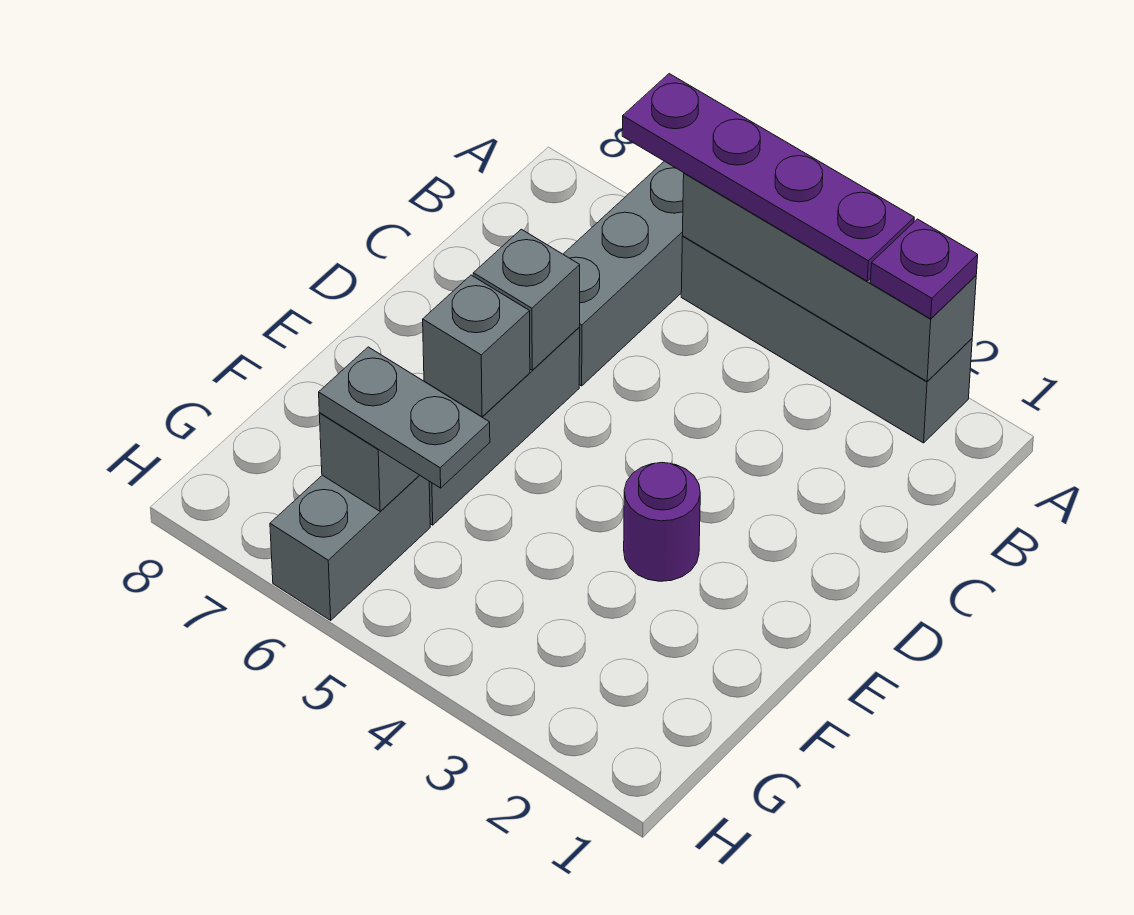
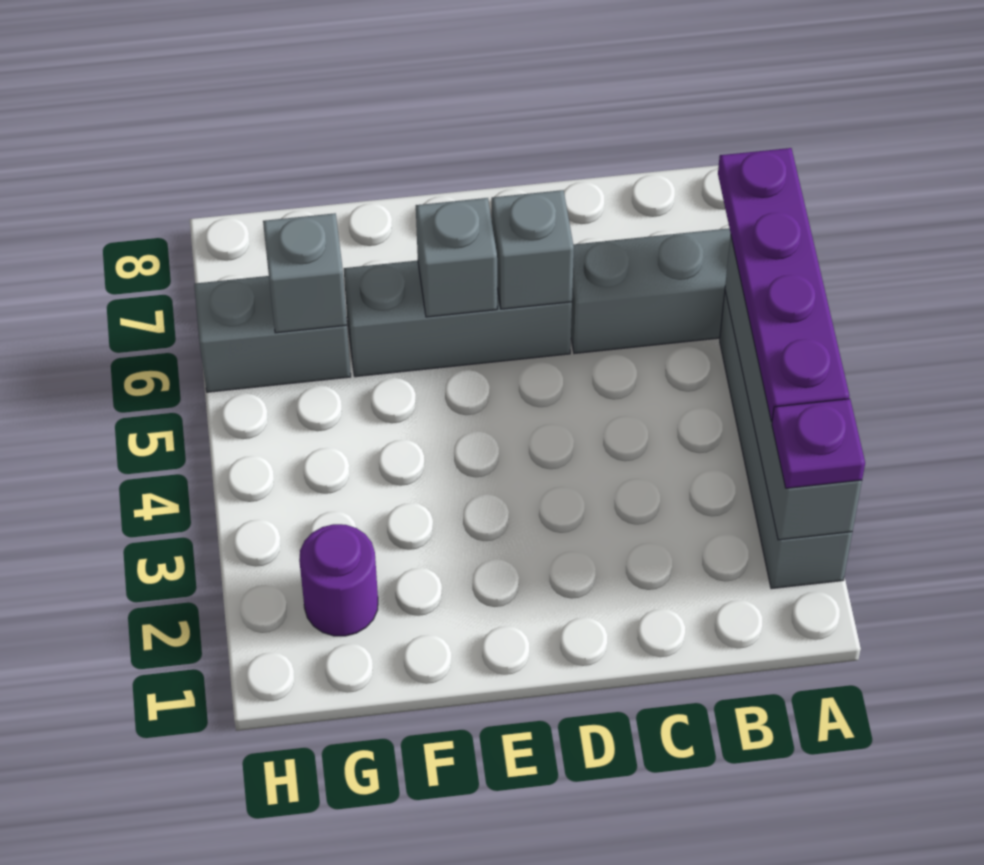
purple round brick E3 level 1 -> purple round brick G2 level 1
grey plate G5:G6 level 3 -> none

